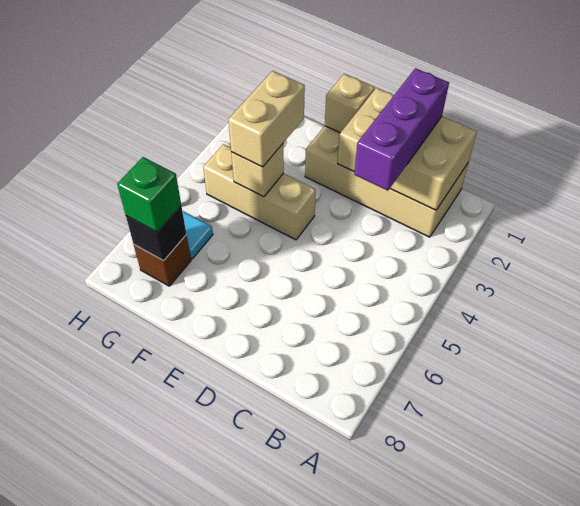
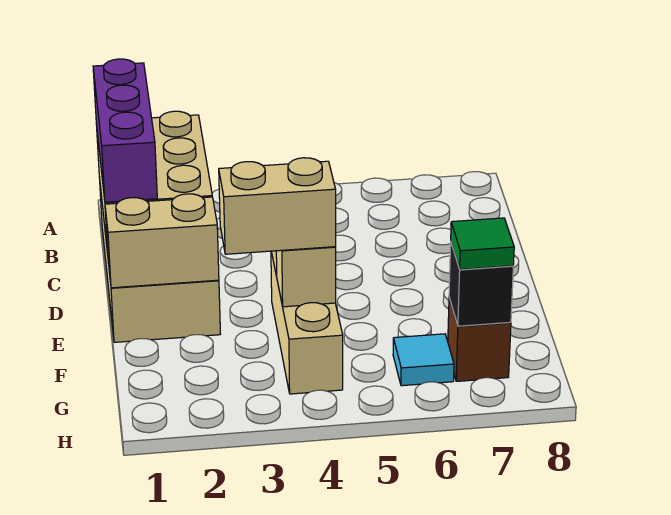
purple brick C1:C3 level 3 -> purple brick B1:D1 level 3
tan brick E1 level 2 -> tan brick E1:E2 level 2
green brick G7 level 3 -> green tile G7 level 3

